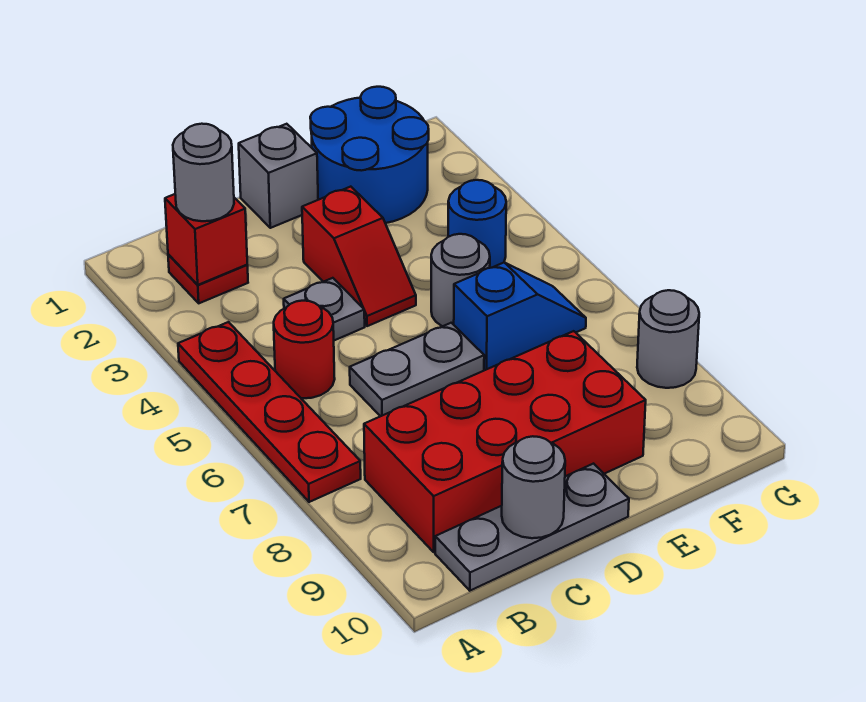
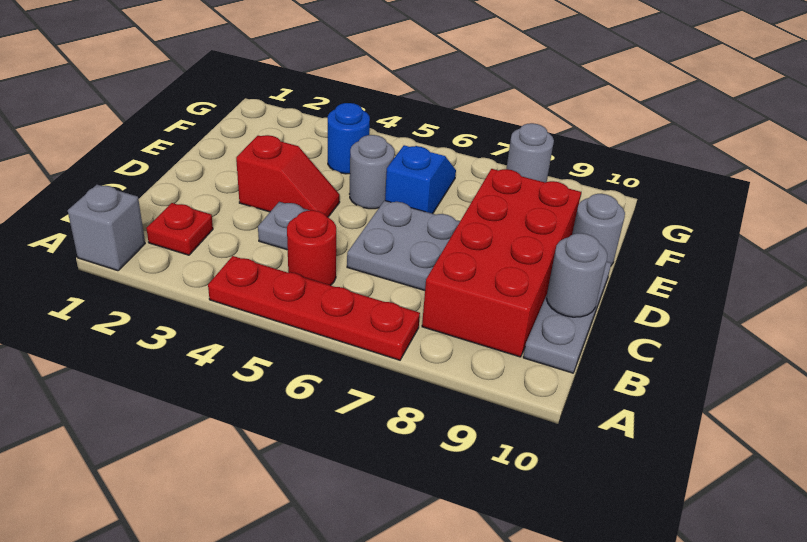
red brick B2 level 2 -> none
grey round brick B2 level 3 -> grey round brick E10 level 1
grey plate C6:D6 level 1 -> grey plate C6:D7 level 1
grey brick D1 level 1 -> grey brick A1 level 1
blue round brick E1:F2 level 1 -> none

